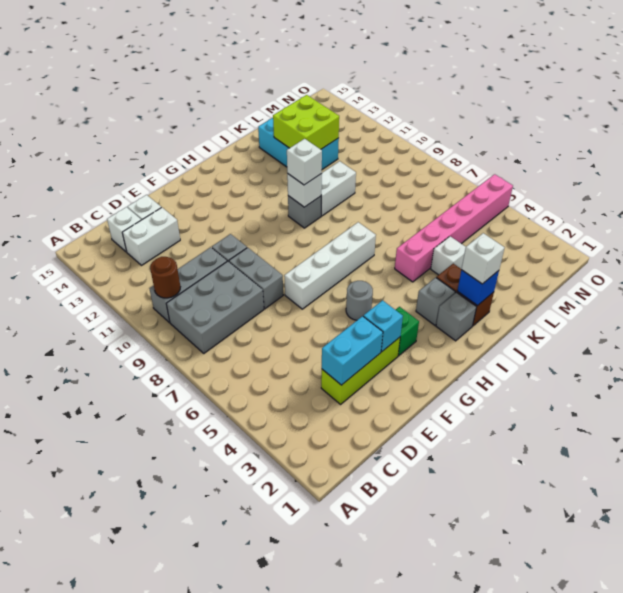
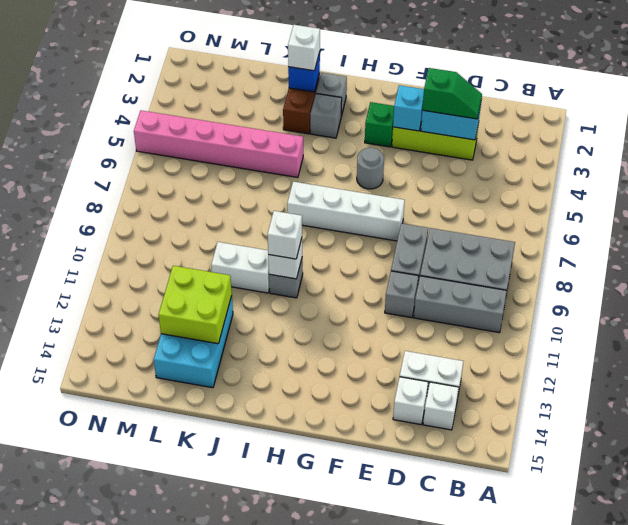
brown round brick B10 level 2 -> none
none -> green slope D3:E3 level 3 top E
white brick K4 level 1 -> none

